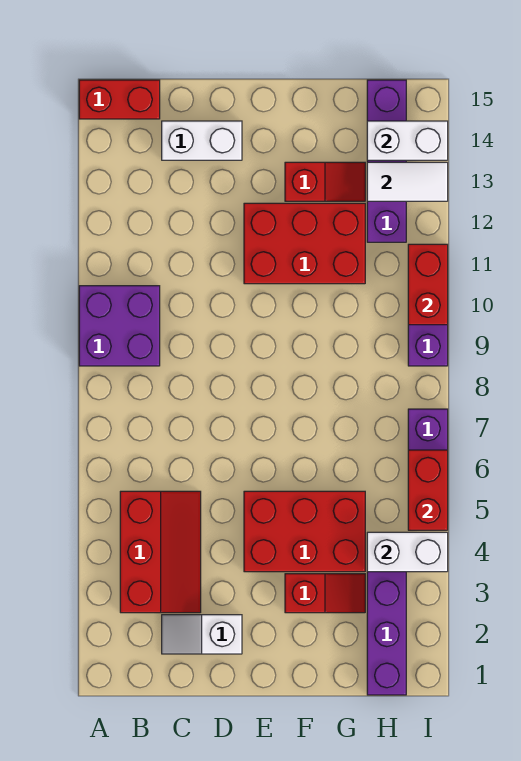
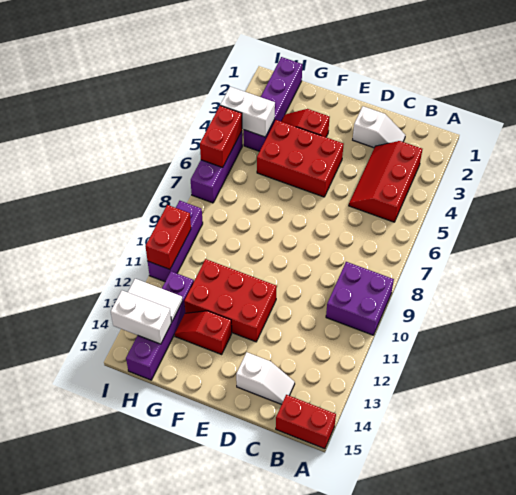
white brick C14:D14 level 1 -> white slope C14:D14 level 1 top D

